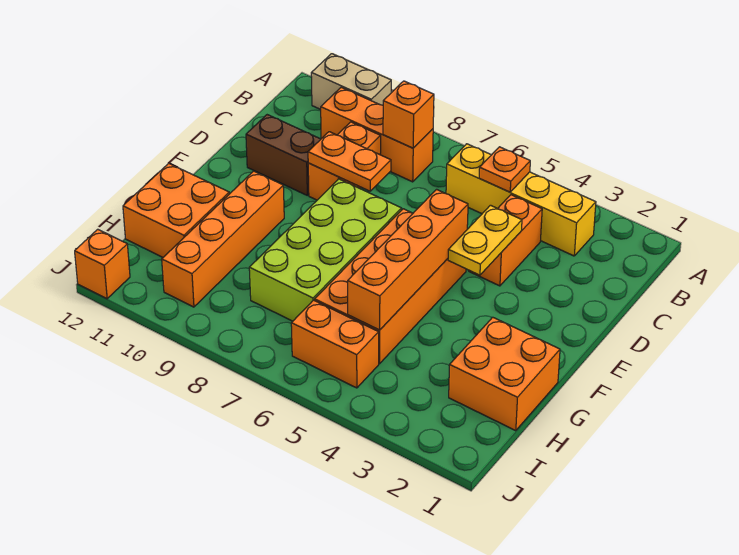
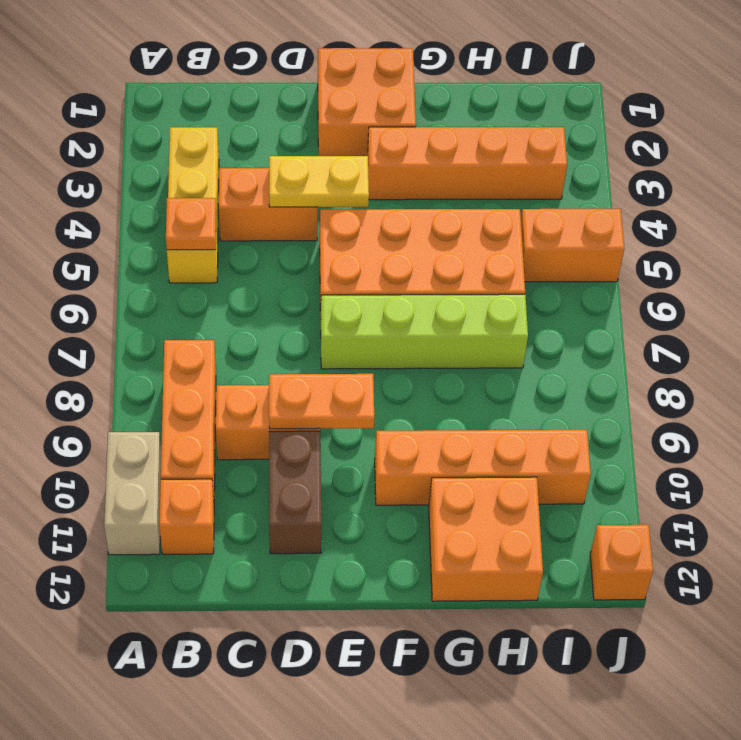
yellow brick B3:B6 level 1 -> yellow brick B3:B5 level 1
orange brick B8 level 2 -> orange brick B11 level 1
orange plate D8:D9 level 2 -> orange plate D9:E9 level 2
orange brick E5:H5 level 2 -> orange brick F3:I3 level 1
lime brick E7:H8 level 1 -> lime brick E7:H7 level 1
orange brick G1:H2 level 1 -> orange brick E1:F2 level 1
orange brick I5:I6 level 1 -> orange brick I5:J5 level 1

